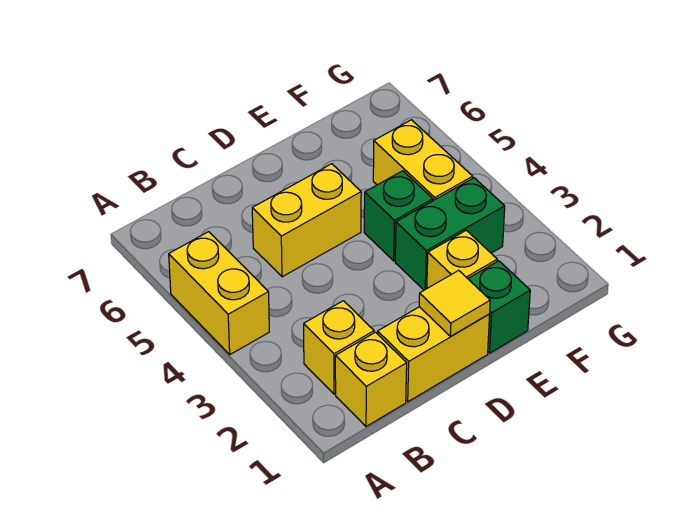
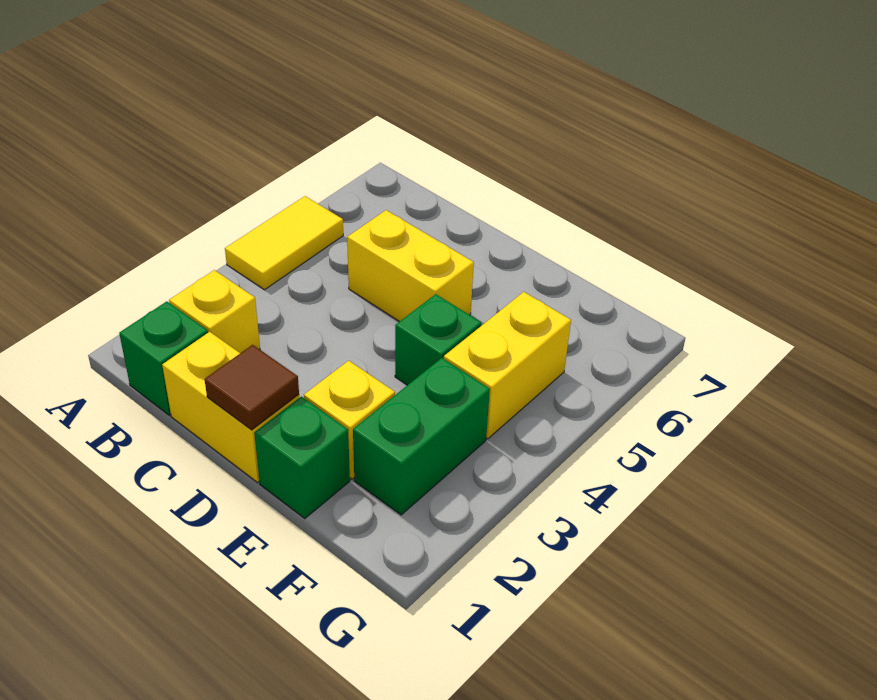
yellow brick A4:A5 level 1 -> yellow tile A4:A5 level 1
yellow brick B1 level 1 -> green brick B1 level 1
yellow tile D1 level 2 -> brown tile D1 level 2
green brick E3:F3 level 1 -> green brick F2:F3 level 1

